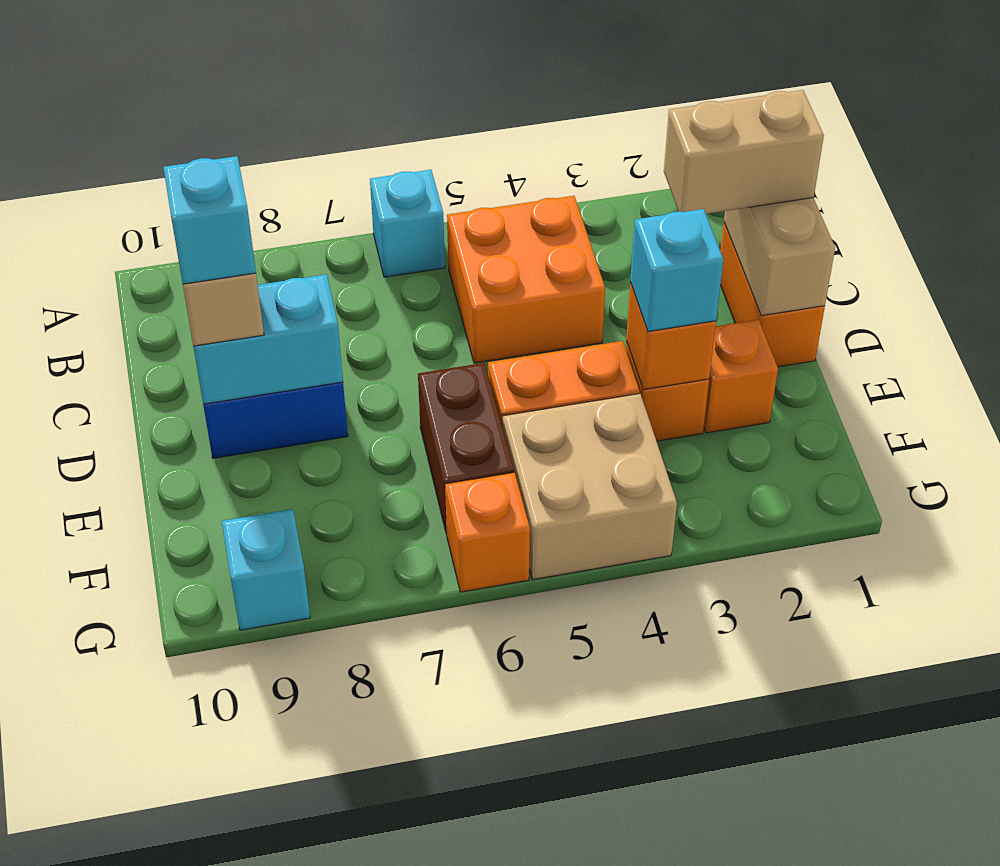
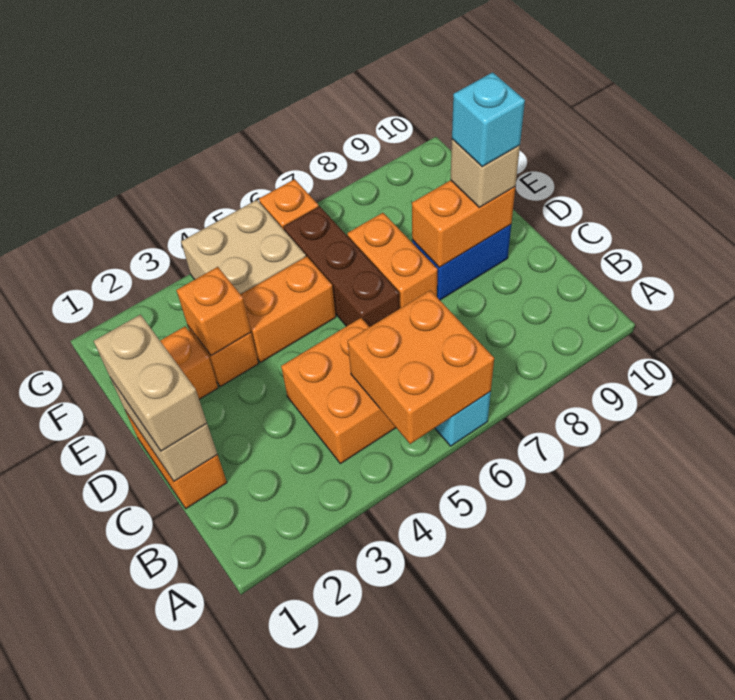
none -> orange brick A5:B6 level 2
tan brick C1:C2 level 3 -> tan brick C1:D1 level 3
none -> orange brick D7:E7 level 1
cyan brick D8:D9 level 2 -> orange brick D8:D9 level 2
cyan brick E3 level 3 -> none
brown brick E6:F6 level 1 -> brown brick D6:F6 level 1
cyan brick G9 level 1 -> none

